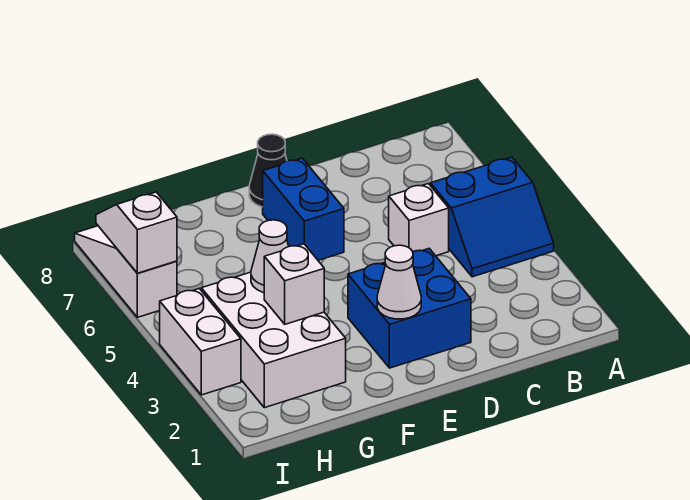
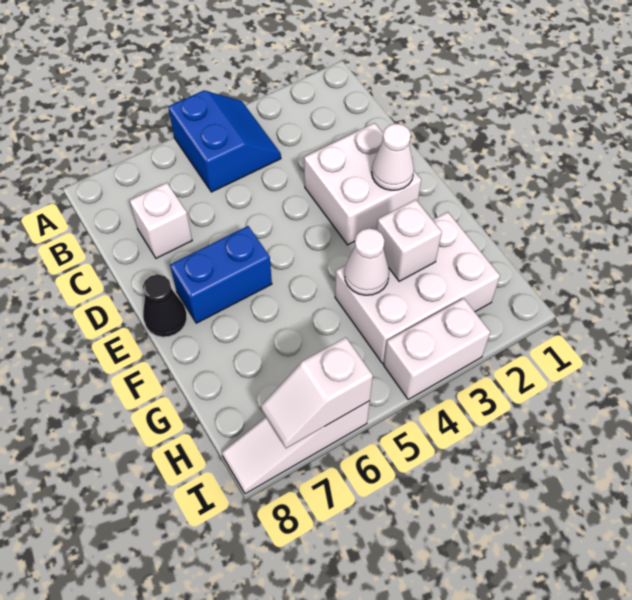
white brick C5 level 1 -> white brick C7 level 1
blue brick D2:E3 level 1 -> white brick D2:E3 level 1

